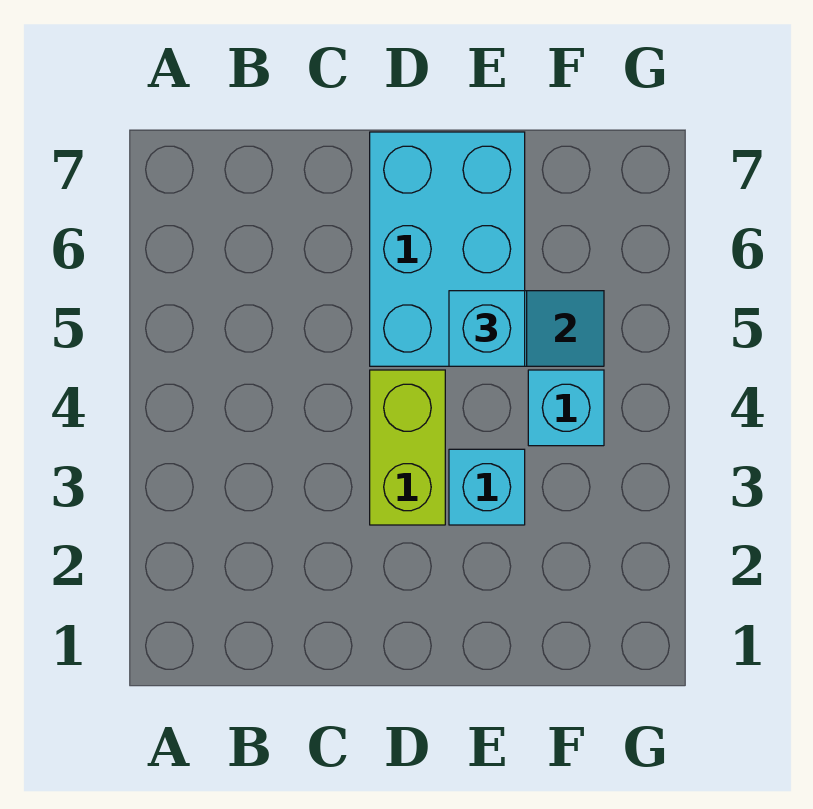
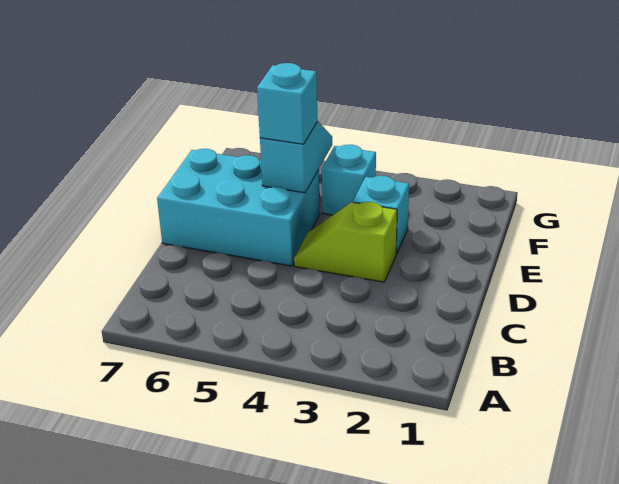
lime brick D3:D4 level 1 -> lime slope D3:D4 level 1 top 3

